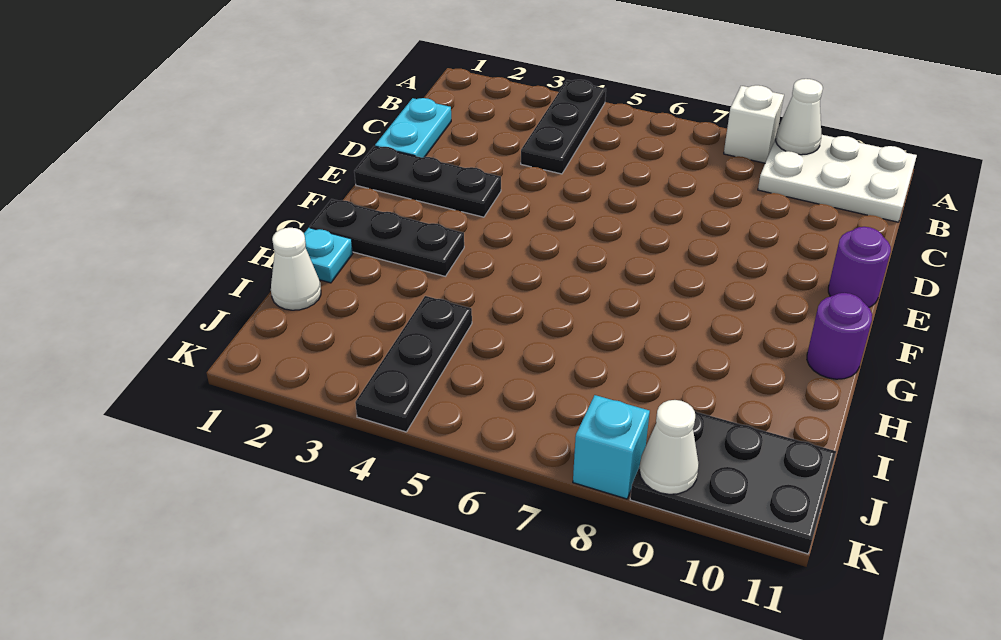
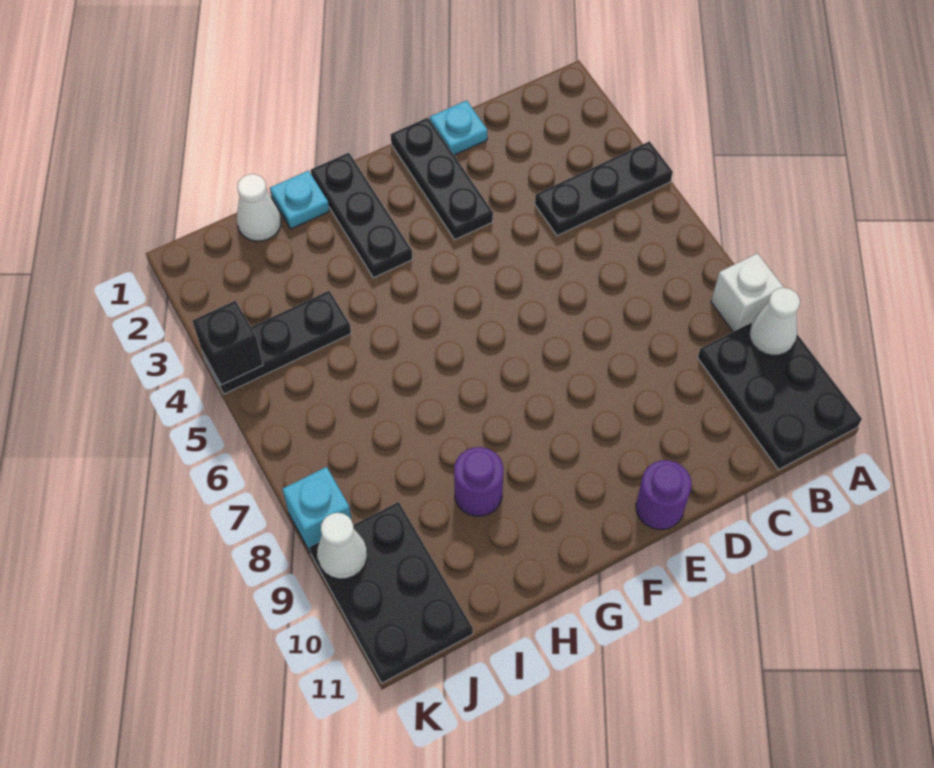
white plate A9:B11 level 1 -> black plate A9:B11 level 1
cyan plate C1:D1 level 1 -> cyan plate D1 level 1
purple round brick G11 level 1 -> purple round brick H9 level 1
none -> black brick K4 level 2

